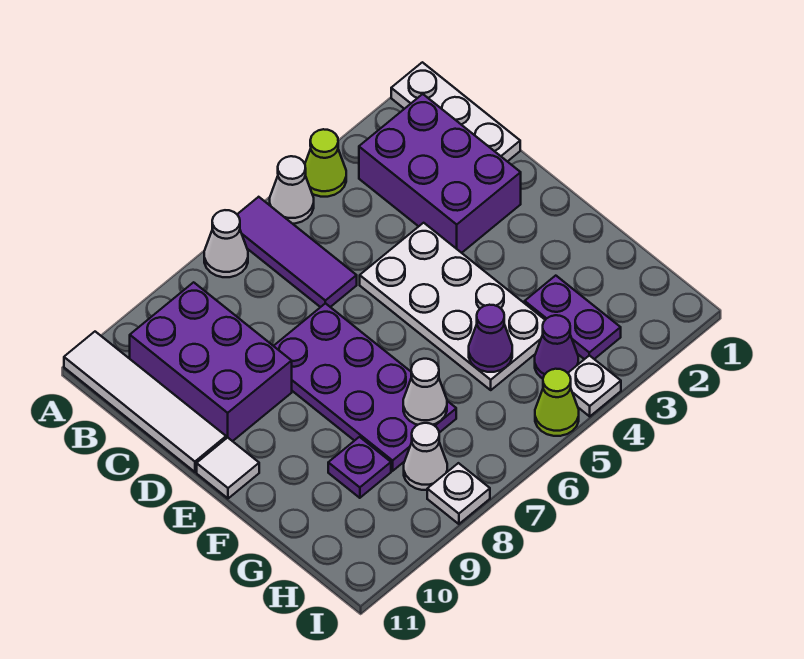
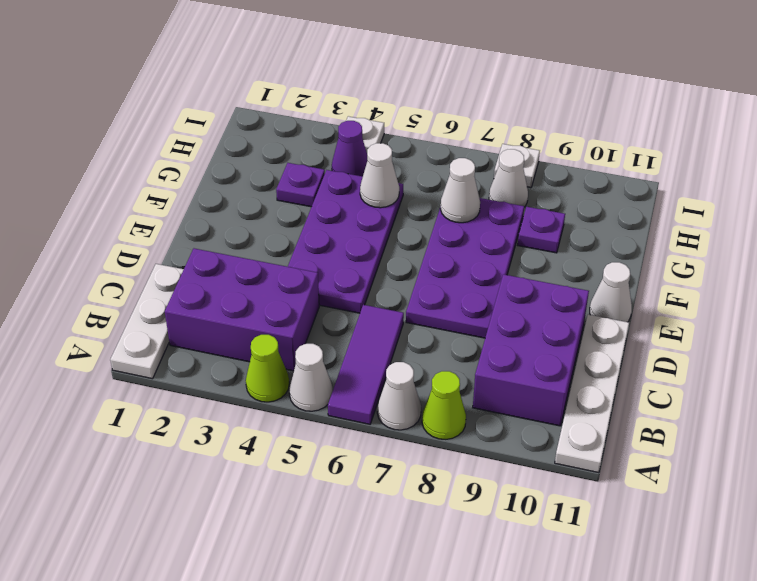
white tile A11:D11 level 1 -> white plate A11:D11 level 1
purple brick B2:D3 level 1 -> purple brick B2:C4 level 1
white plate D4:G5 level 1 -> purple plate D4:G5 level 1
white tile E11 level 1 -> white cone E11 level 1
purple plate G3:H3 level 1 -> purple plate G3 level 1
purple cone G5 level 2 -> white cone G5 level 2
lime cone I5 level 1 -> lime cone A8 level 1

